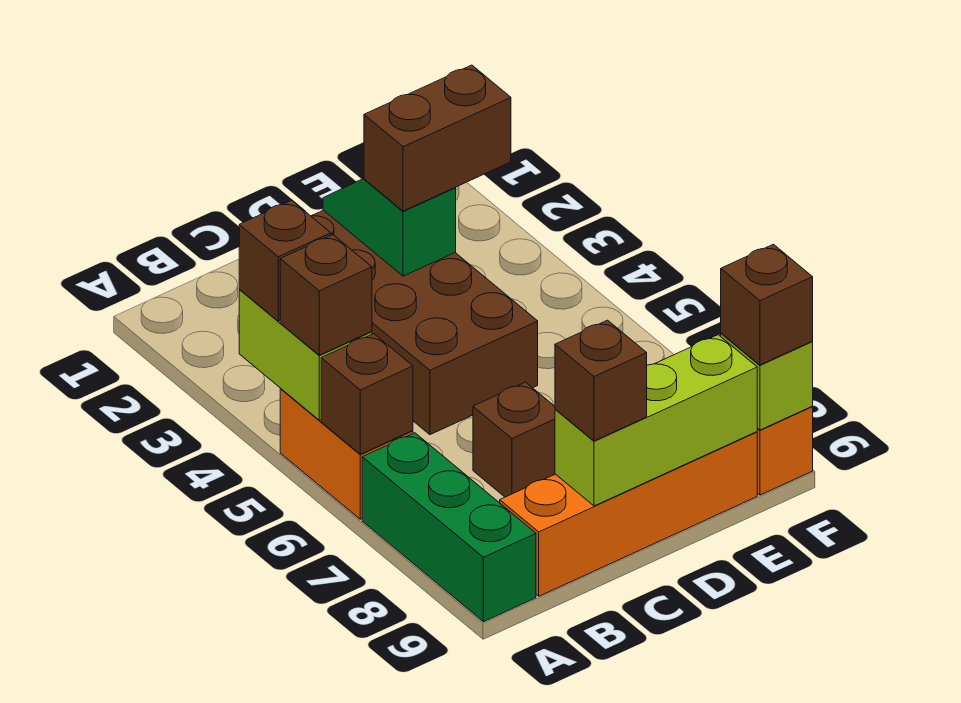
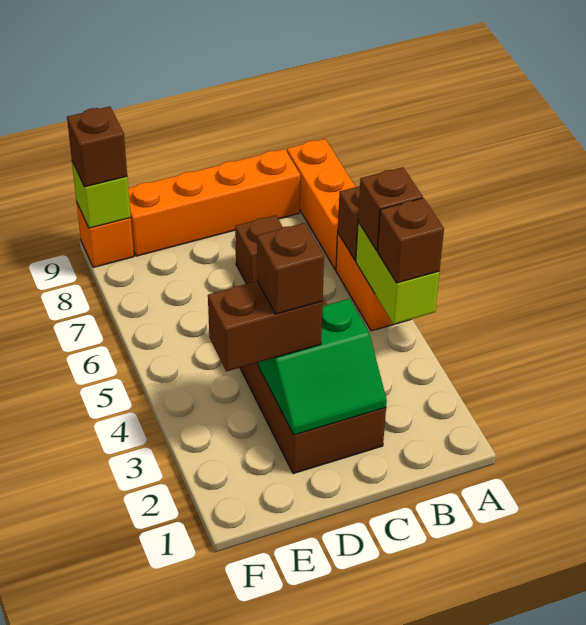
green brick A7:A9 level 1 -> orange brick A7:A9 level 1
lime brick C9:E9 level 2 -> none
brown brick C9 level 3 -> brown brick D3 level 4
green slope D2:D3 level 2 top 3 -> green slope C2:D3 level 2 top 3

